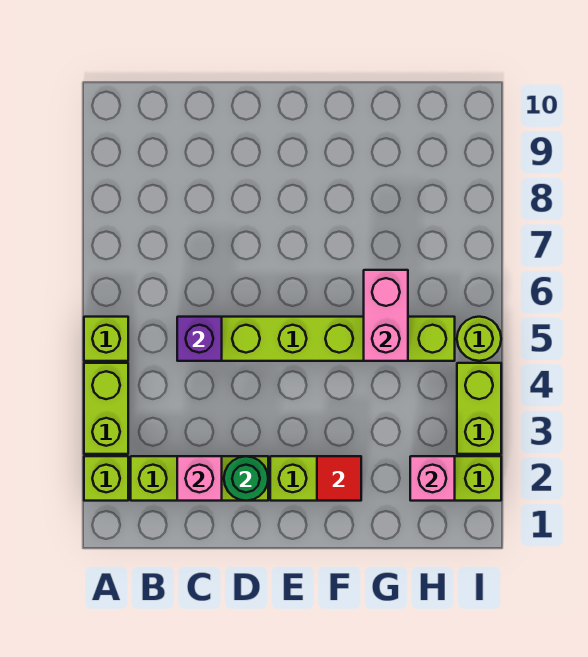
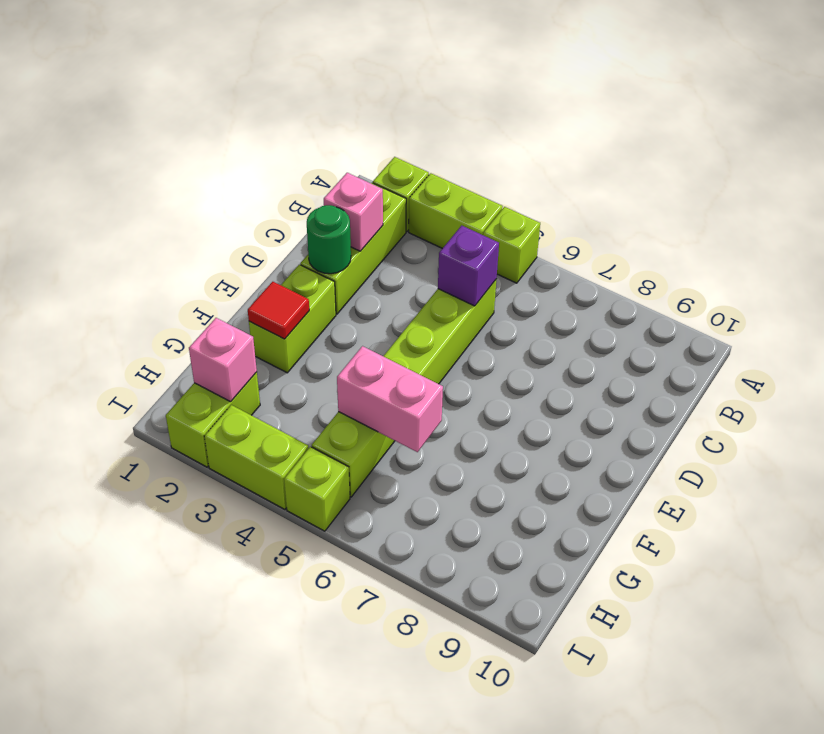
lime round brick I5 level 1 -> lime brick I5 level 1

